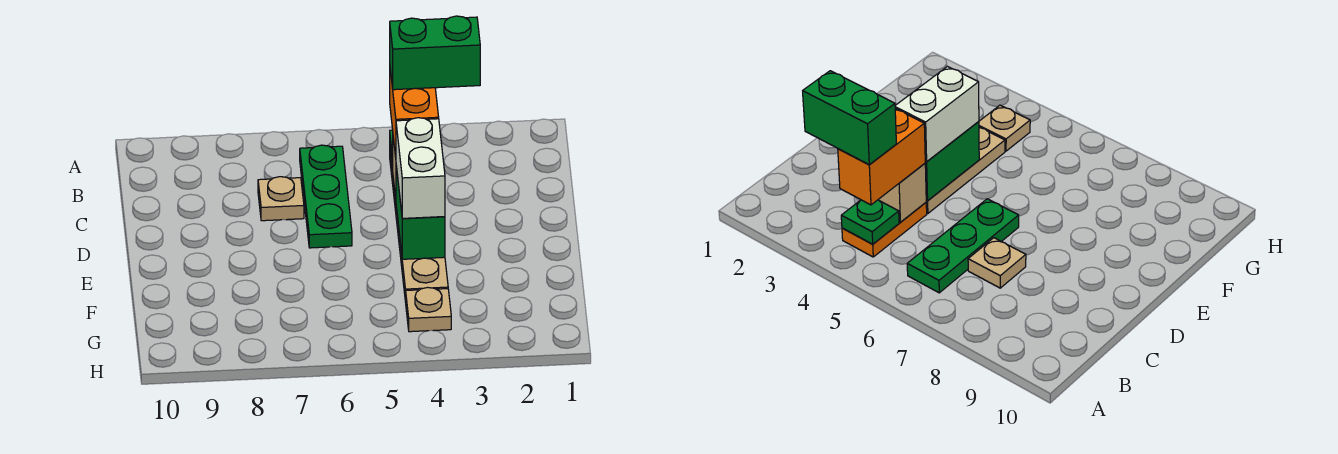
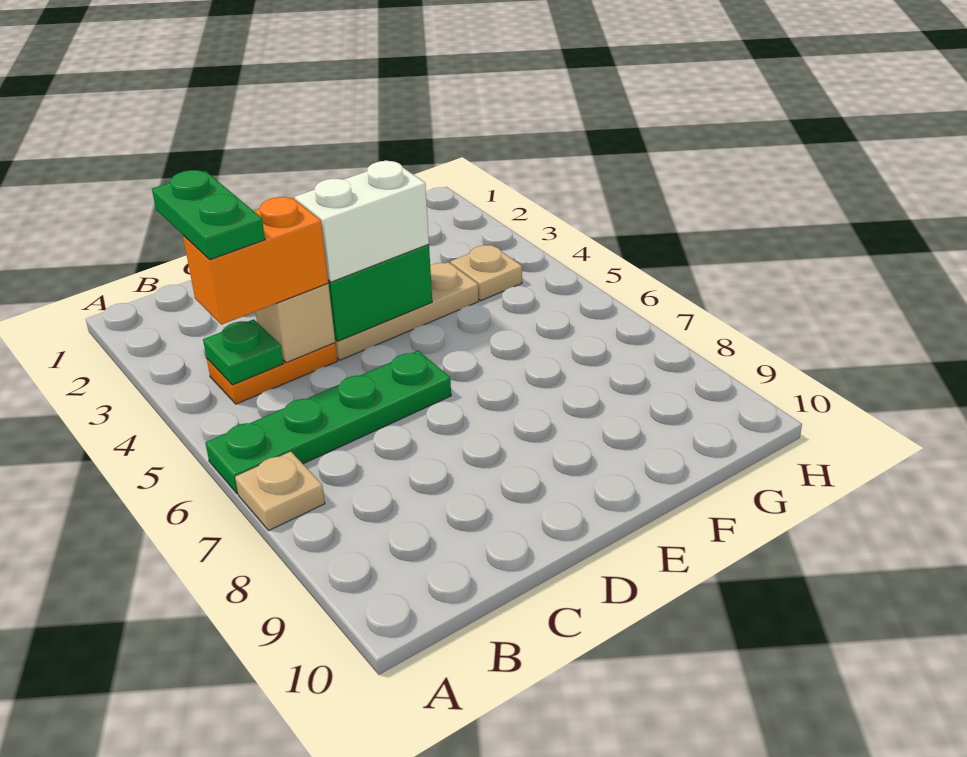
green brick B3:B4 level 4 -> green plate B3:B4 level 4
green plate B6:D6 level 1 -> green plate A6:D6 level 1
tan plate C7 level 1 -> tan plate A7 level 1

